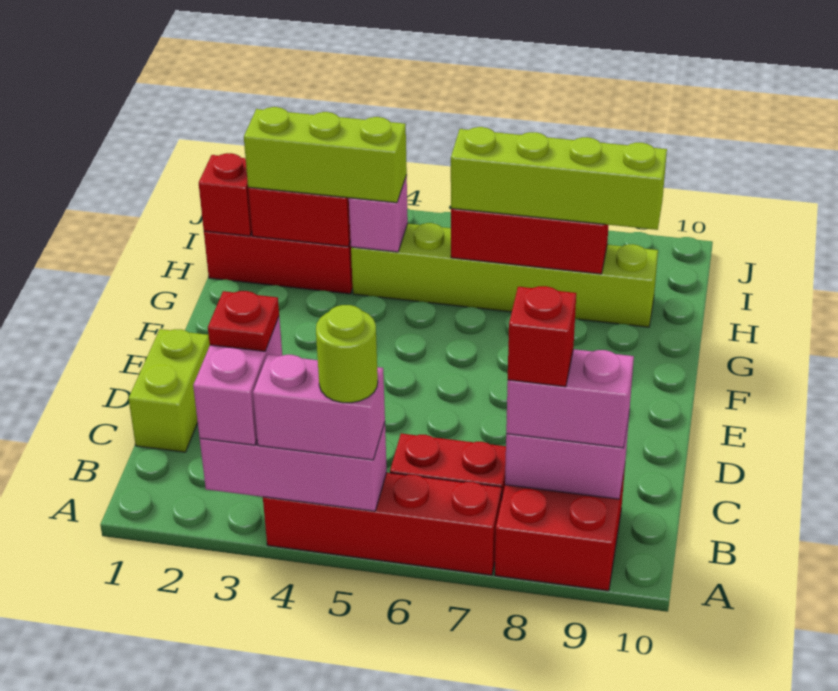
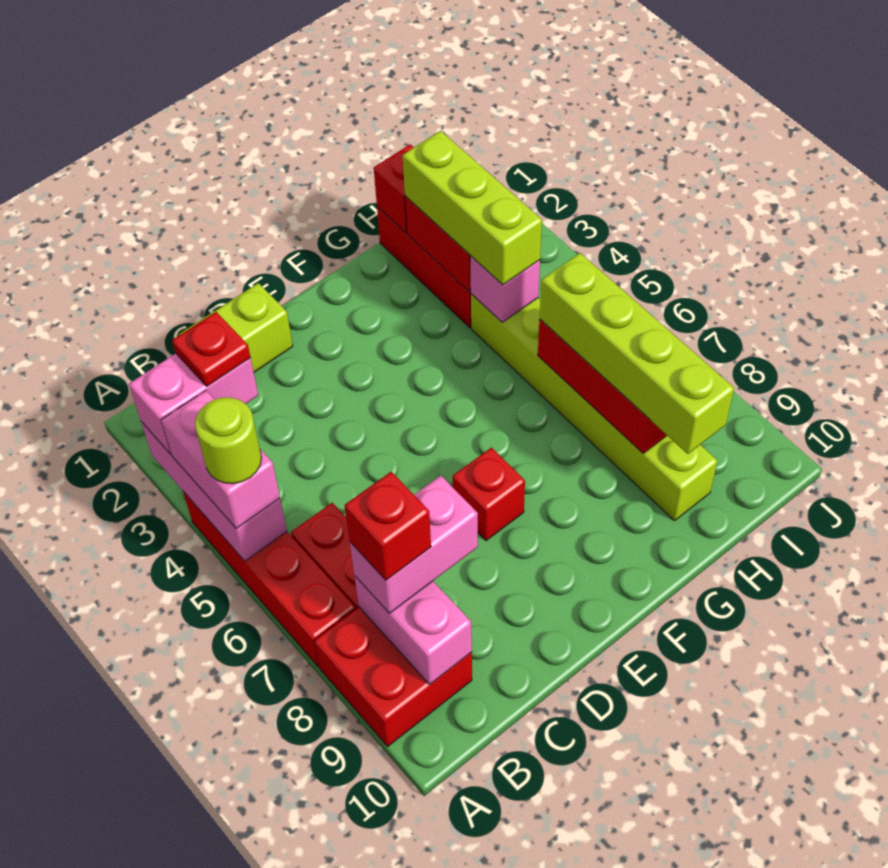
pink brick B8:B9 level 3 -> pink brick B8:C8 level 3
none -> red brick E7 level 1

